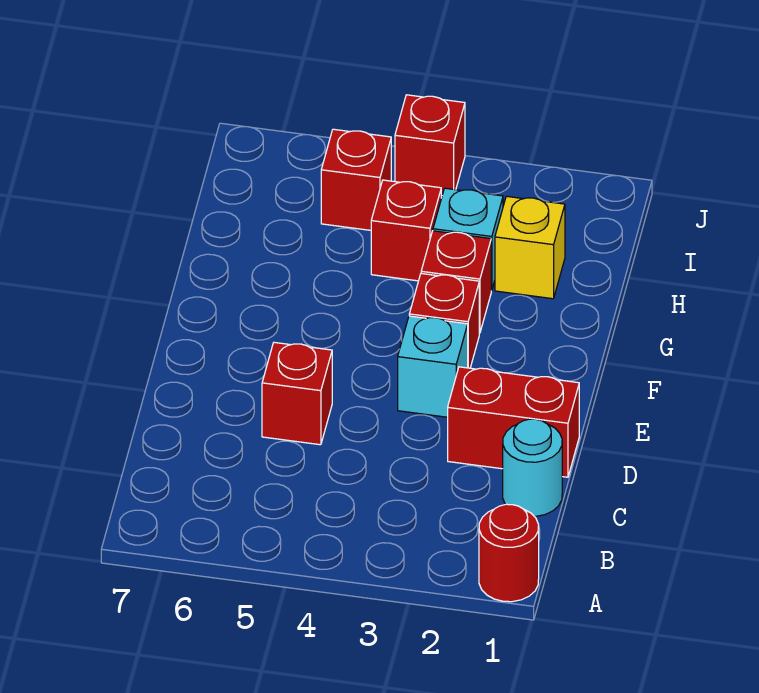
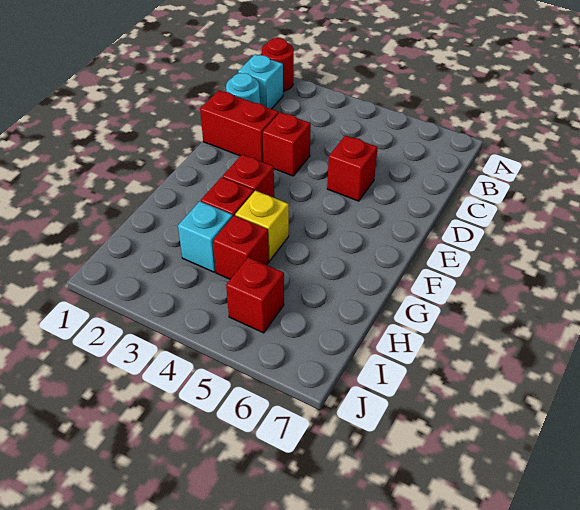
cyan brick E3 level 1 -> cyan brick B1 level 1
yellow brick H2 level 1 -> yellow brick G4 level 1
red brick J4 level 1 -> red brick D3 level 1

